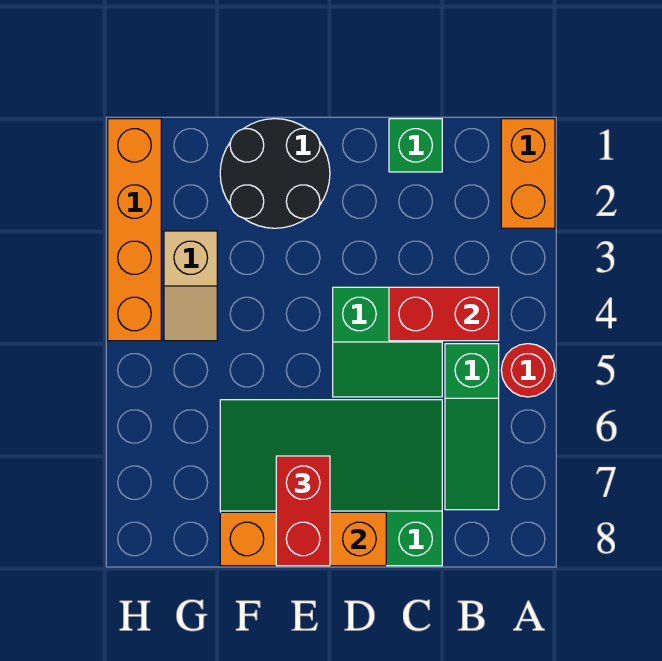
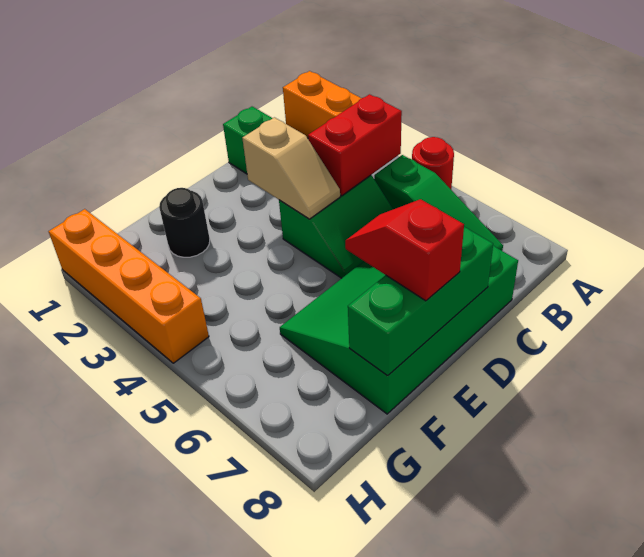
orange brick D8:F8 level 2 -> green brick D8:F8 level 2
black round brick E1:F2 level 1 -> black round brick F2 level 1
red brick E7:E8 level 3 -> red slope E7:E8 level 3 top 8
tan slope G3:G4 level 1 top 3 -> tan slope D3:D4 level 2 top 3

